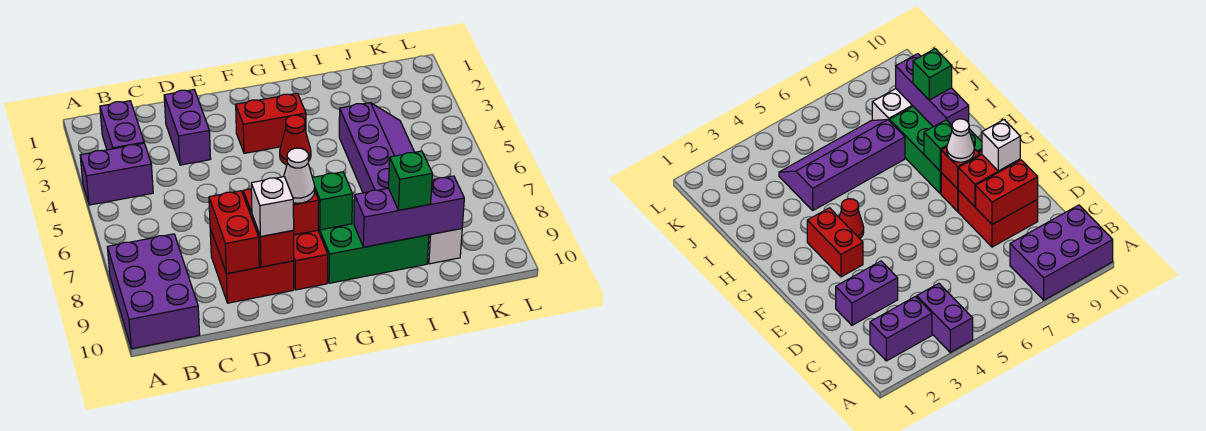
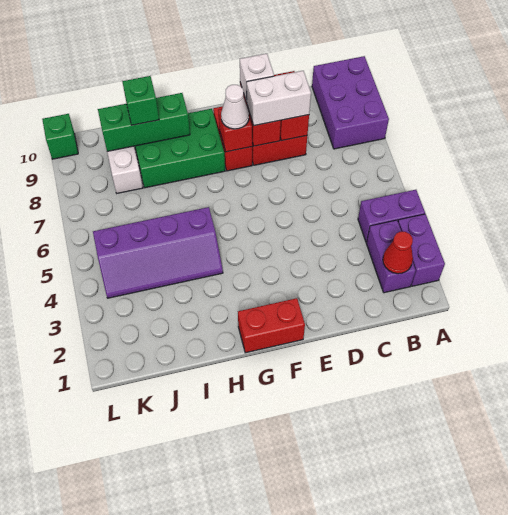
purple brick D2:D3 level 1 -> purple brick A2:A3 level 1
none -> white brick D8:E8 level 3
red brick F3:G3 level 1 -> red brick F1:G1 level 1
red cone G4 level 1 -> red cone B2 level 2
green brick G8 level 2 -> green brick L10 level 1
purple brick H9:J9 level 2 -> green brick H9:J9 level 2
purple slope I4:J7 level 1 top I -> purple slope H4:K5 level 1 top 5

